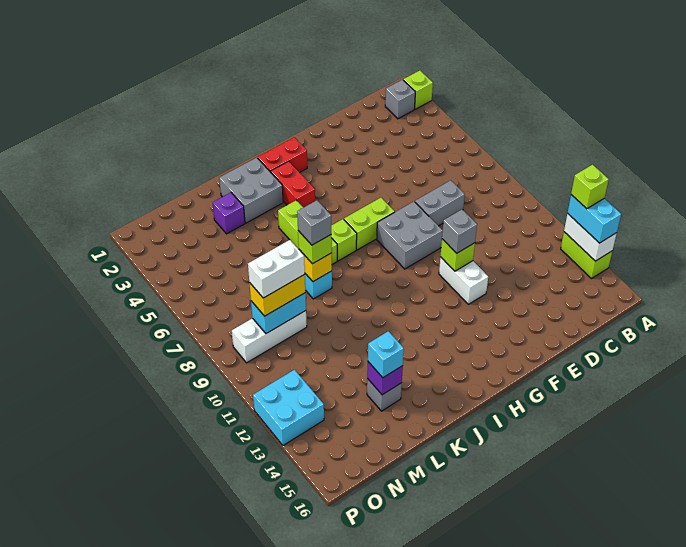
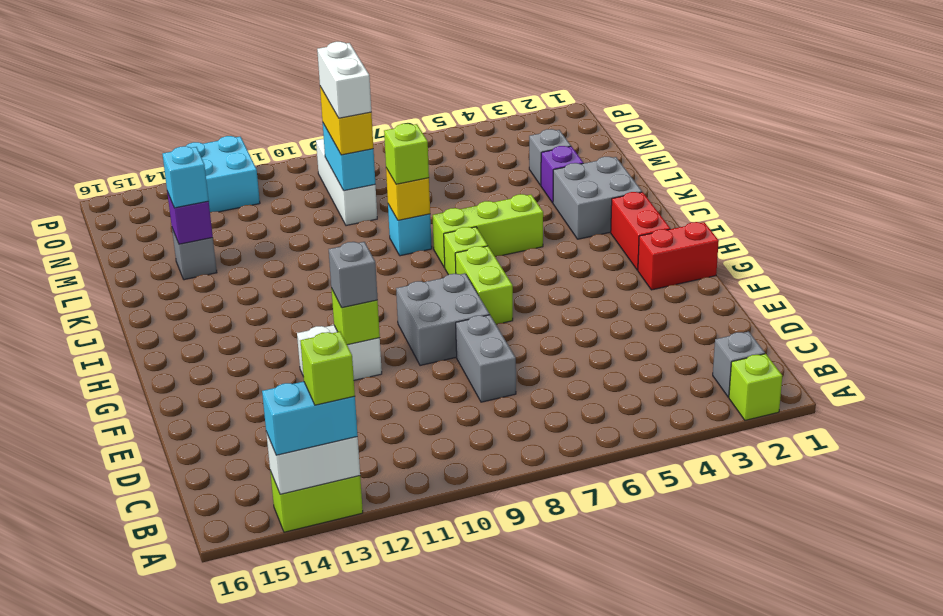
red brick I3:I4 level 1 -> red brick G1:G2 level 1
grey brick K8 level 4 -> grey brick M3 level 1

